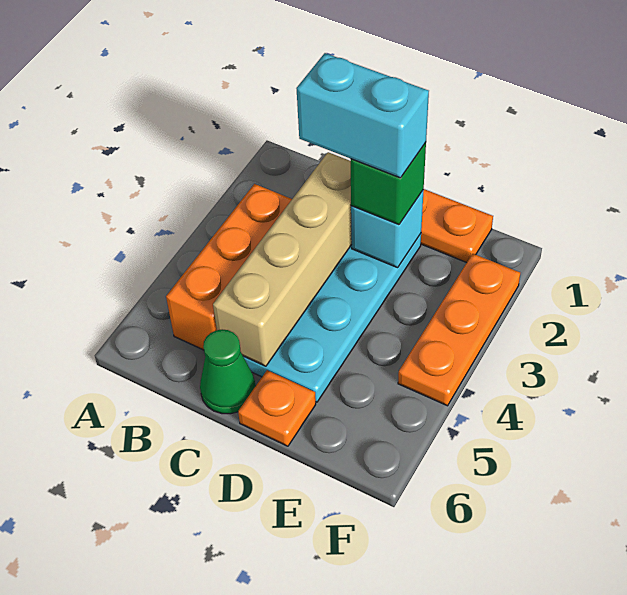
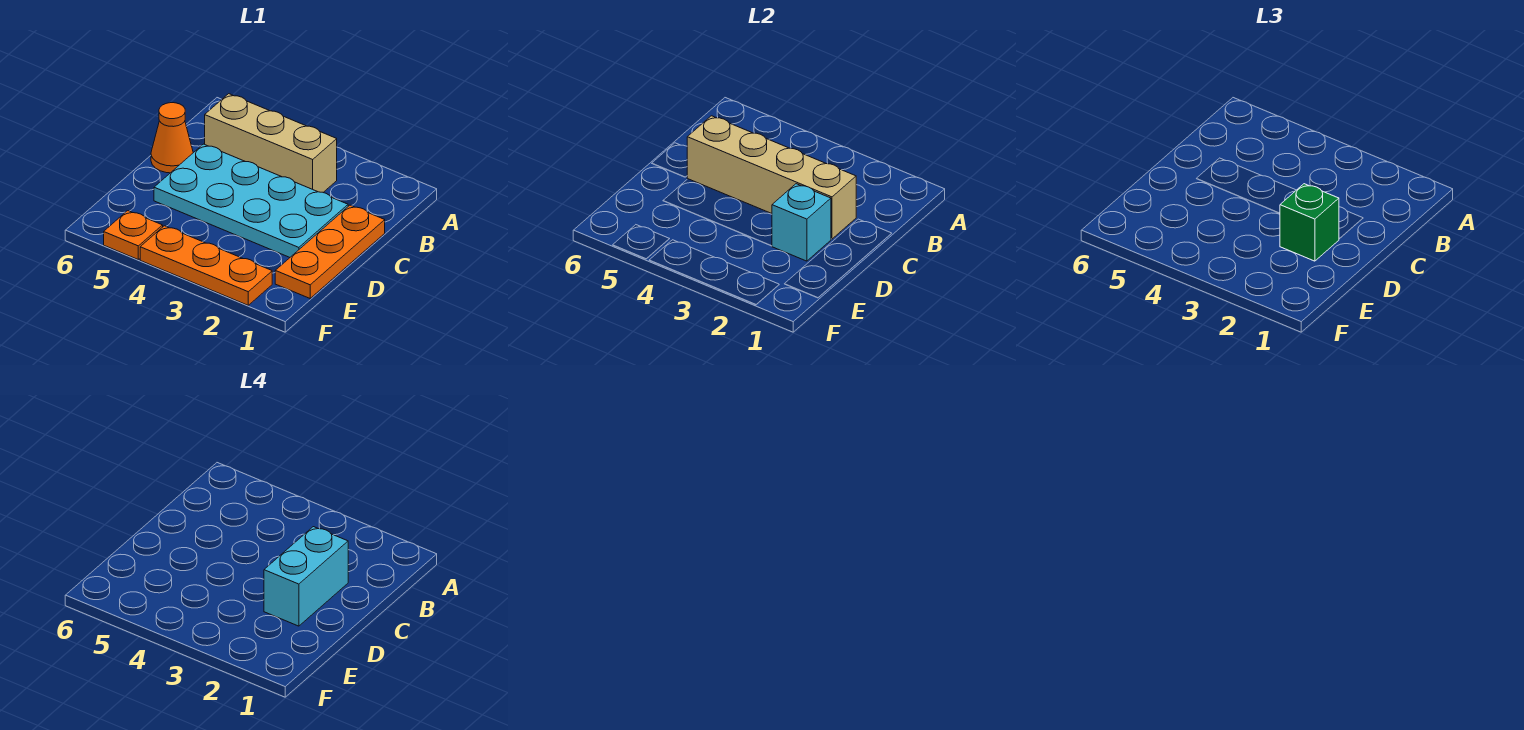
orange brick B3:B5 level 1 -> tan brick B3:B5 level 1
green cone C6 level 1 -> orange cone C6 level 1
orange plate D6 level 1 -> orange plate F5 level 1

